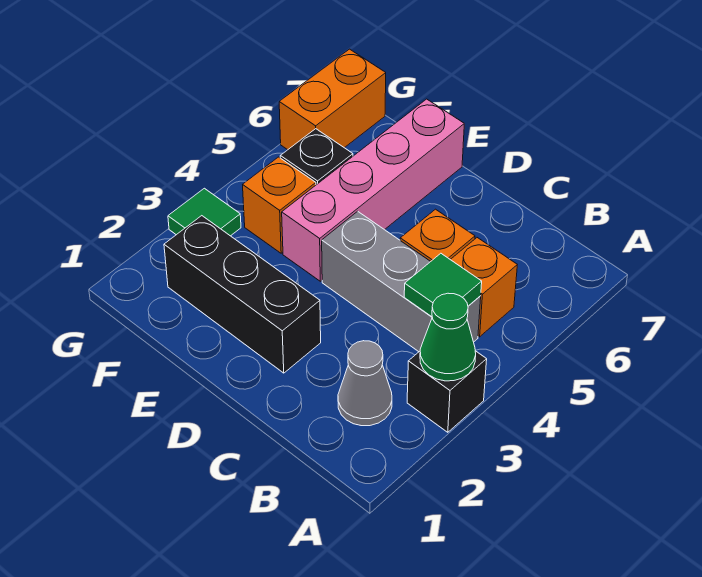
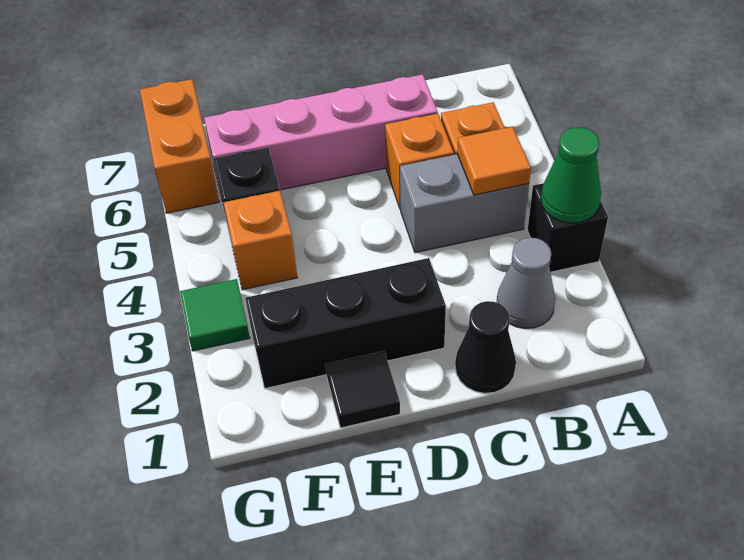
grey brick B4:D4 level 1 -> grey brick B4:C4 level 1
green tile B4 level 2 -> orange tile B4 level 2
none -> black cone C1 level 1
none -> black tile E1 level 1
pink brick E4:E7 level 1 -> pink brick C6:F6 level 1

